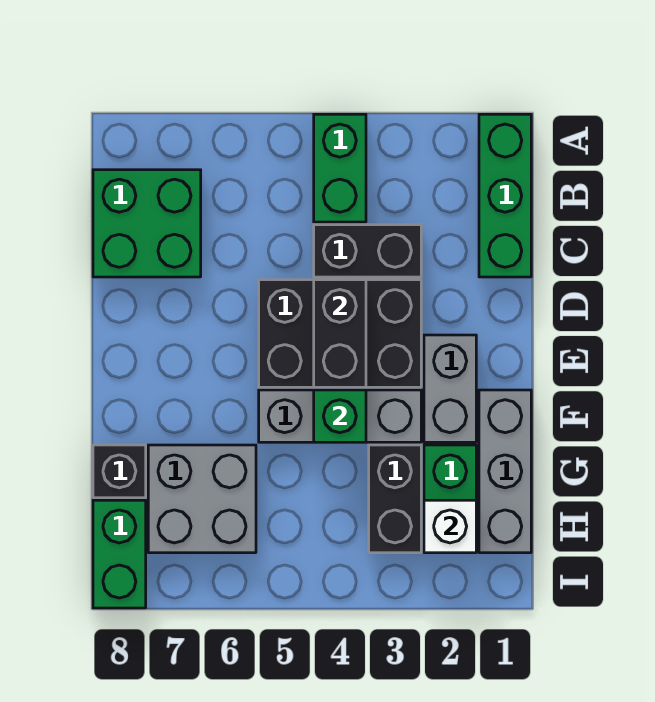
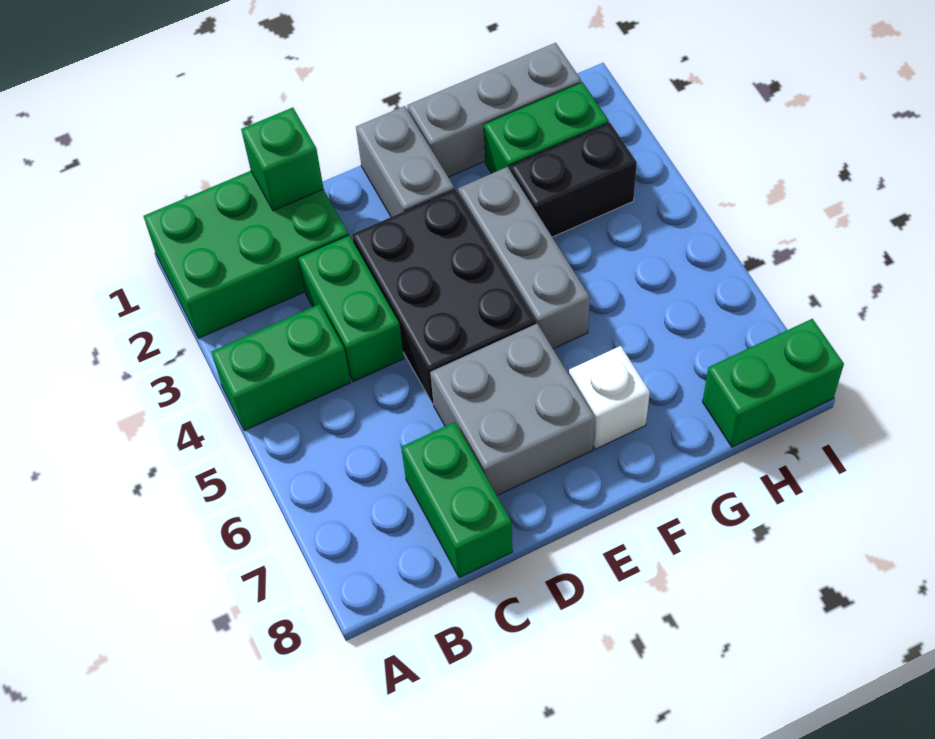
green brick A1:C1 level 1 -> green brick A1:C2 level 1
green brick B7:C8 level 1 -> green brick C7:C8 level 1
black brick C3:C4 level 1 -> green brick C3:C4 level 1
black brick D4:E4 level 2 -> none
grey brick E2:F2 level 1 -> grey brick E1:E2 level 1
green brick F4 level 2 -> green brick C1 level 2
grey brick G6:H7 level 1 -> grey brick D6:E7 level 1
black brick G8 level 1 -> none
white brick H2 level 2 -> white brick F7 level 1

